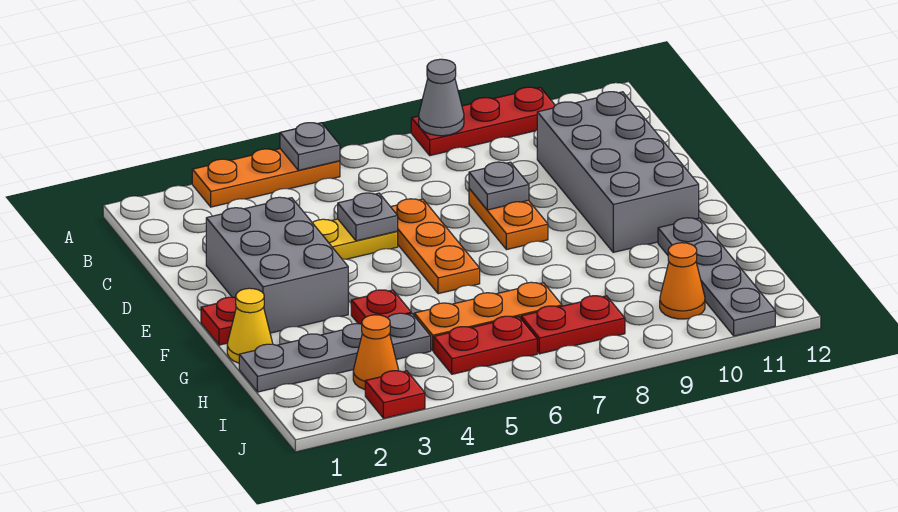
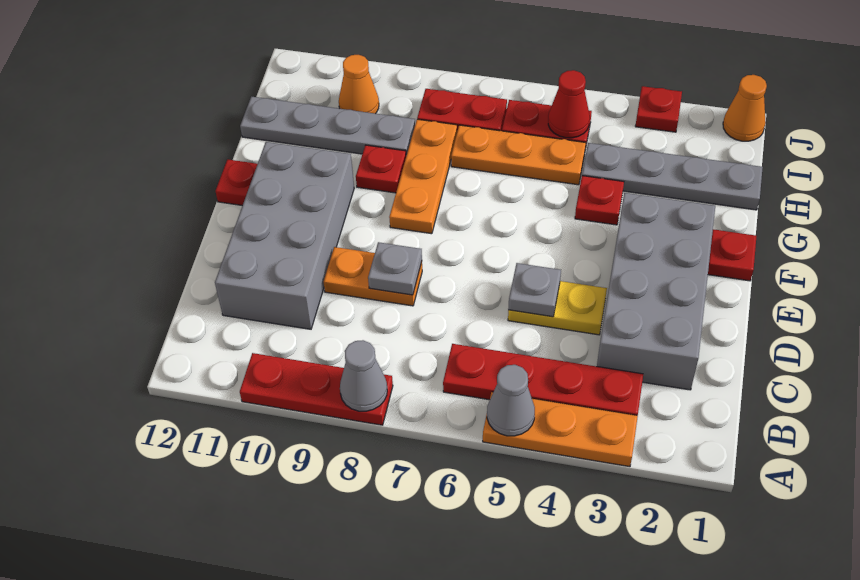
grey plate A5 level 2 -> grey cone A5 level 2
none -> red plate B3:B6 level 1
grey brick D2:F3 level 1 -> grey brick C2:F3 level 1
orange plate D6:F6 level 1 -> orange plate F8:H8 level 1
orange plate D8:E8 level 1 -> orange plate D8:D9 level 1
none -> red plate F12 level 1
yellow cone G1 level 1 -> none
none -> red plate G9 level 1
grey plate G11:J11 level 1 -> grey plate H9:H12 level 1
orange cone I3 level 1 -> orange cone J1 level 1
none -> red cone I5 level 2

